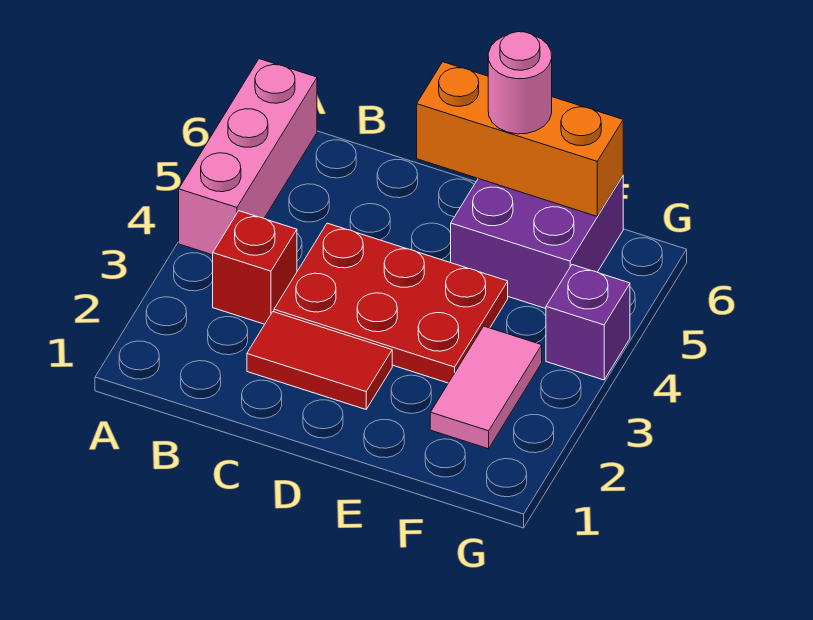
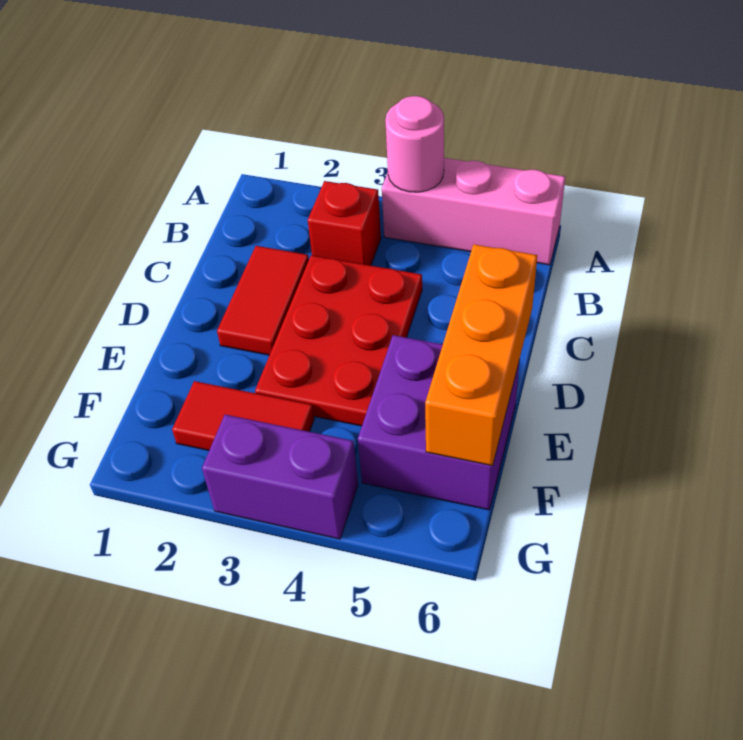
pink round brick E6 level 3 -> pink round brick A4 level 2
pink tile F2:F3 level 1 -> red tile F2:F3 level 1
purple brick G4 level 1 -> purple brick G3:G4 level 1

